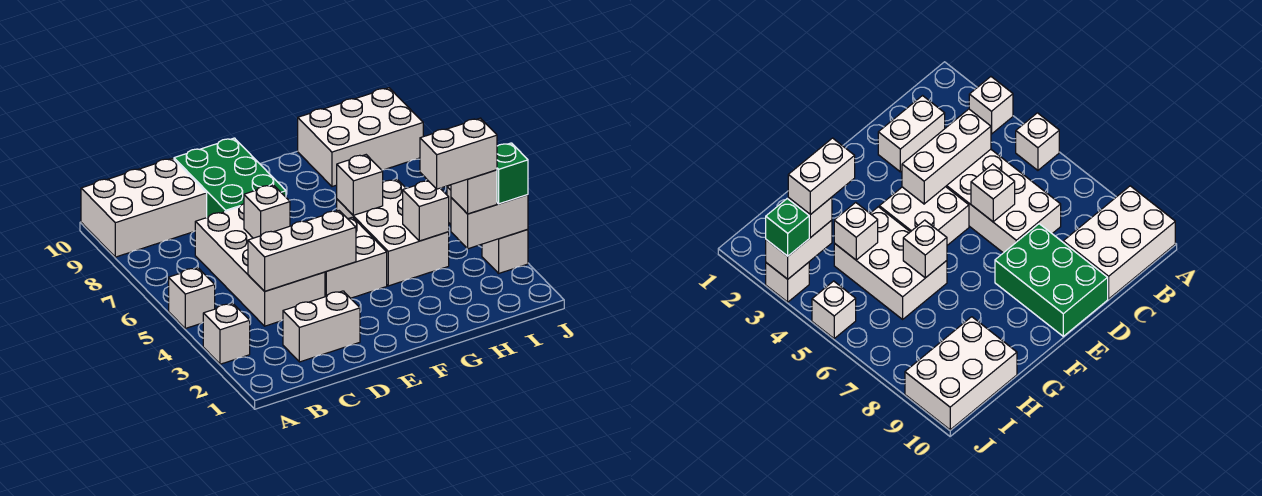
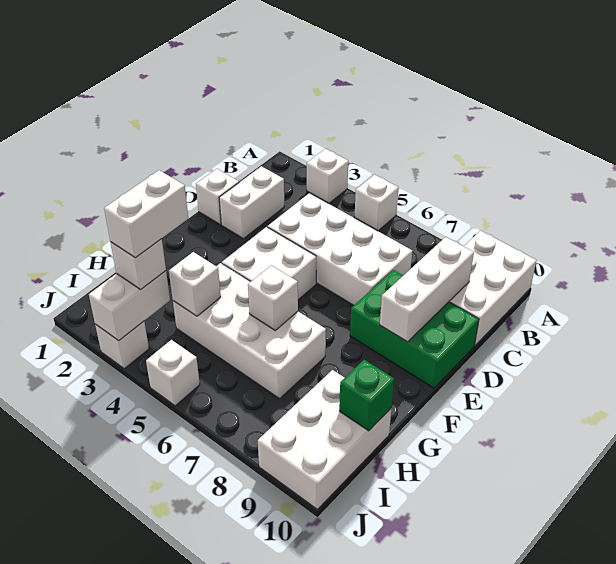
white brick C4:E4 level 2 -> white brick C9:E9 level 2
white brick D6 level 2 -> white brick D1 level 1
white brick G4:H6 level 1 -> white brick G4:H7 level 1
green brick J3 level 3 -> green brick H10 level 2

